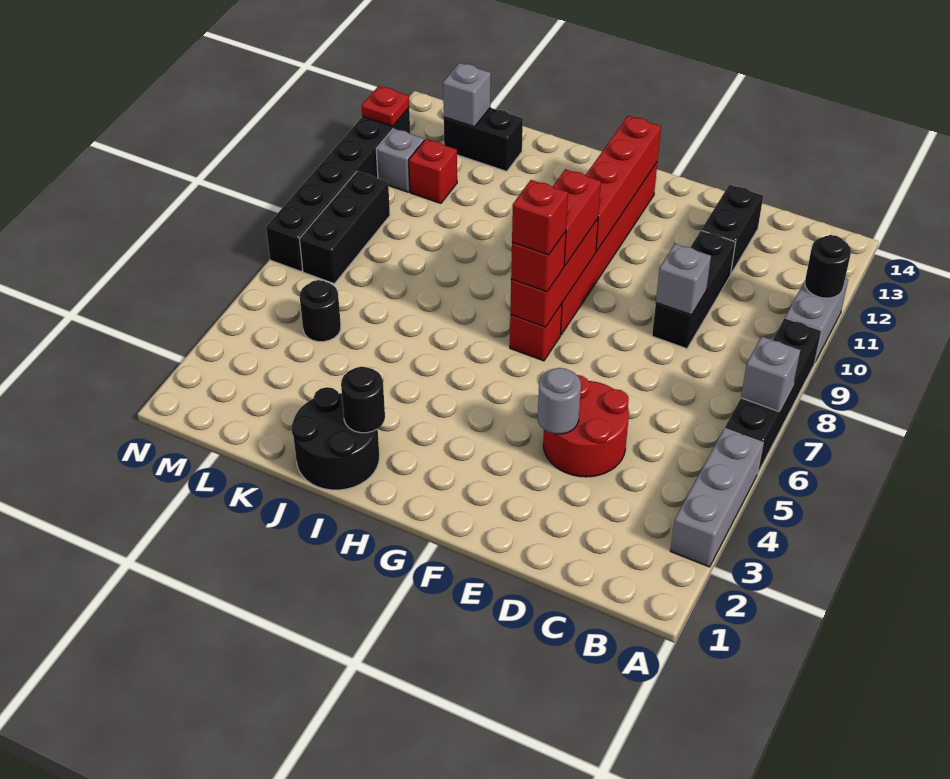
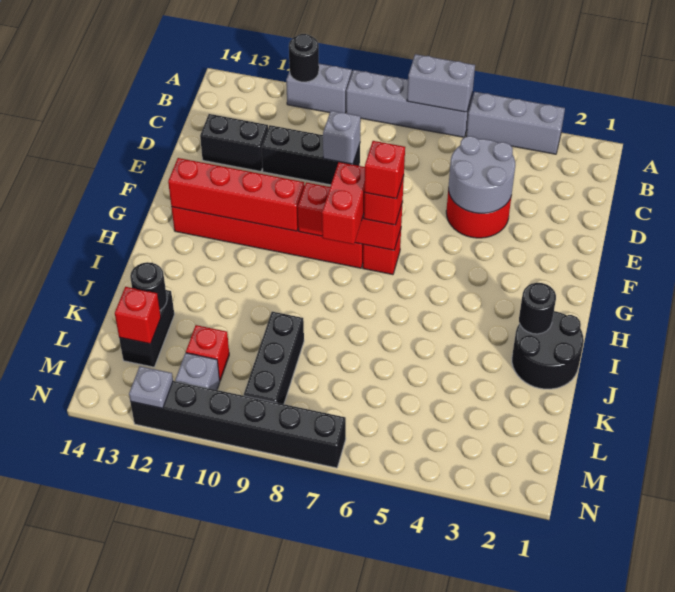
black brick A6:A9 level 1 -> grey brick A6:A9 level 1
grey brick A7 level 2 -> grey brick A6:A7 level 2
grey round brick E4 level 2 -> grey round brick D4:E5 level 2
red brick G8:G9 level 3 -> red brick G8:H8 level 3
black round brick L5 level 1 -> black round brick K13 level 2
grey brick L13 level 2 -> red brick L13 level 2
black brick M7:M9 level 1 -> black brick K9:M9 level 1
red plate N12 level 2 -> grey plate N12 level 2

